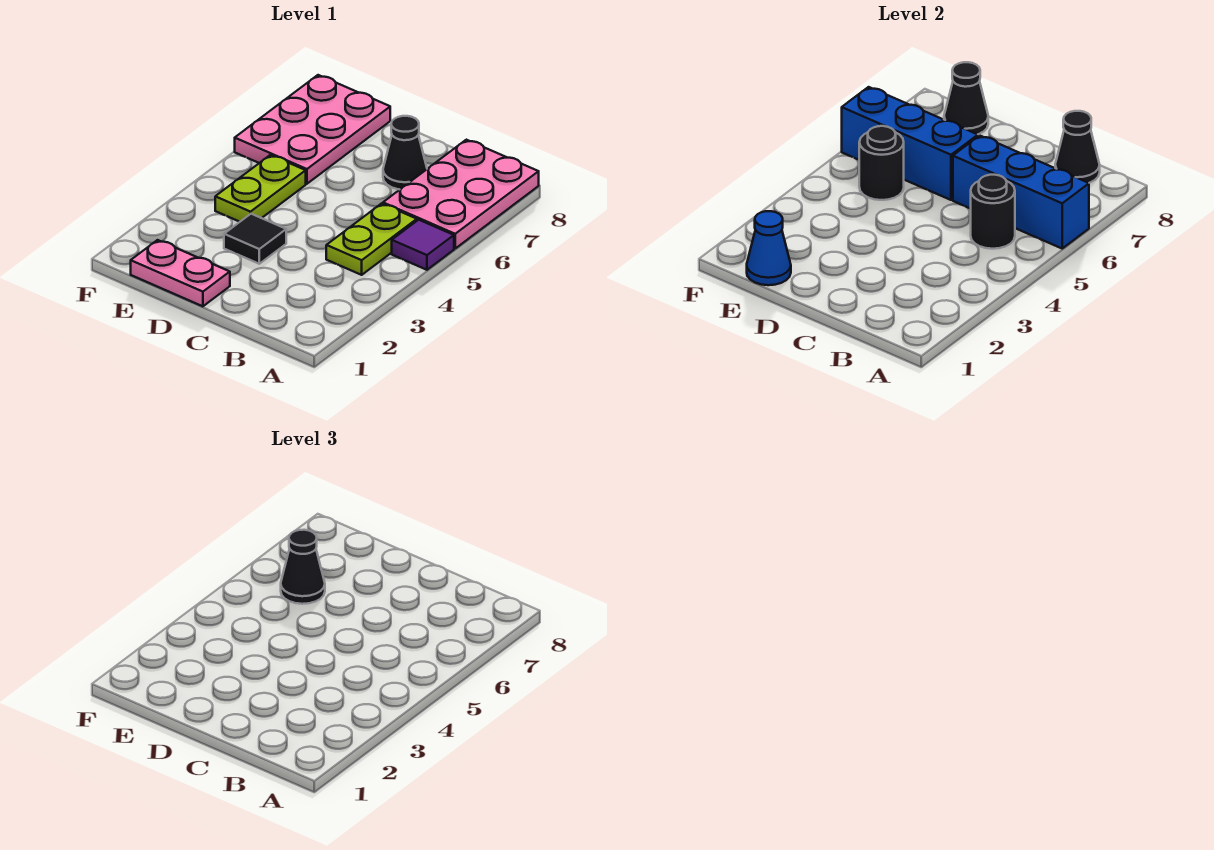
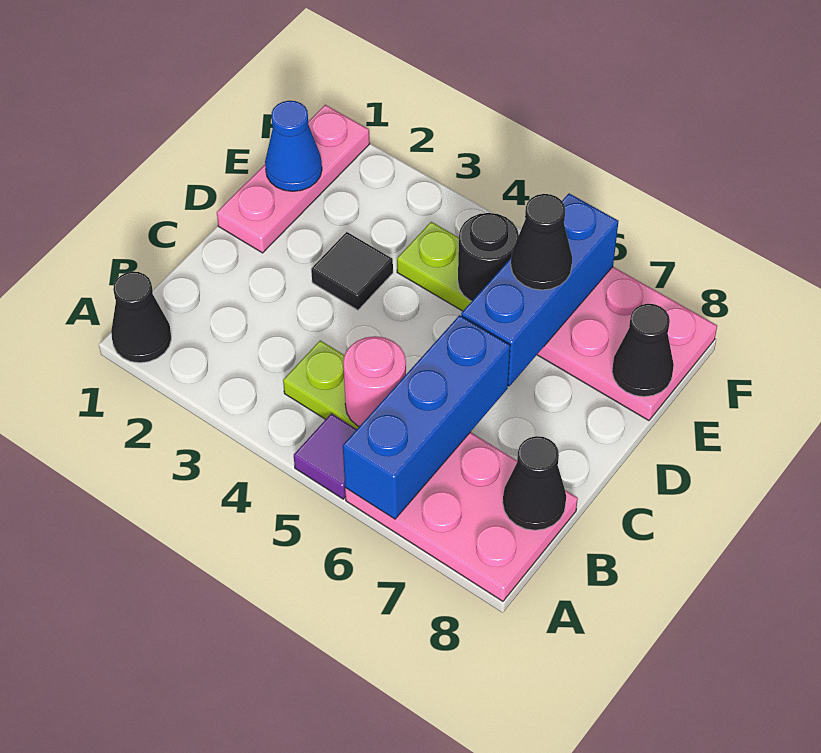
black round brick B5 level 2 -> pink round brick B5 level 2
black cone C7 level 1 -> black cone A1 level 1
pink plate D1:E1 level 1 -> pink plate D1:F1 level 1

